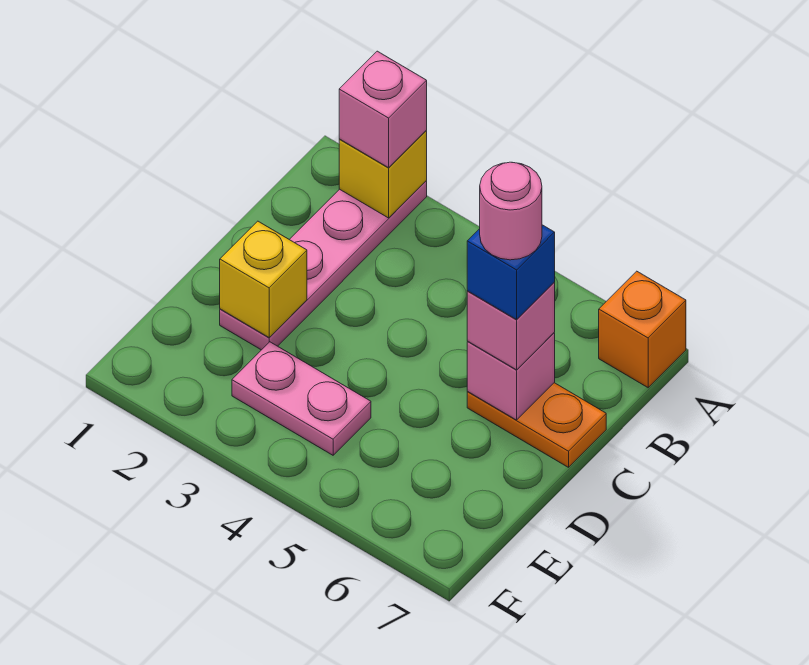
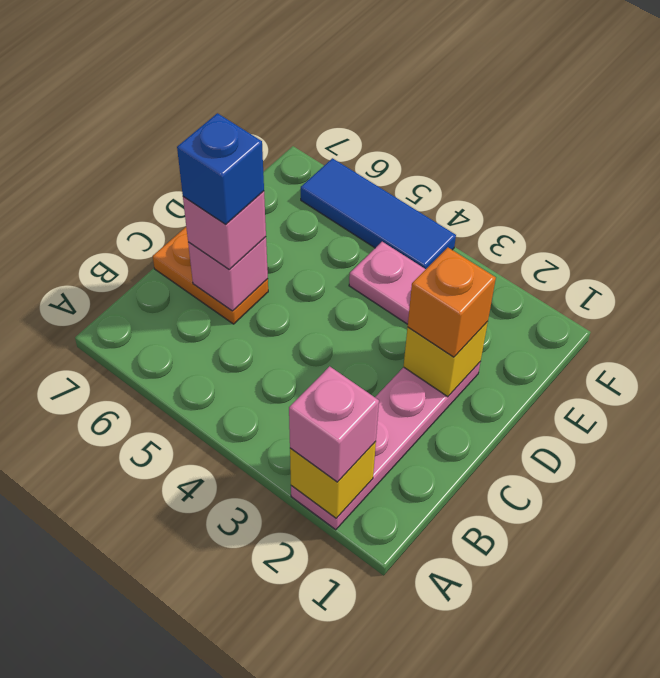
orange brick A7 level 1 -> orange brick D2 level 3
pink round brick C6 level 5 -> none
none -> blue tile F4:F6 level 1

